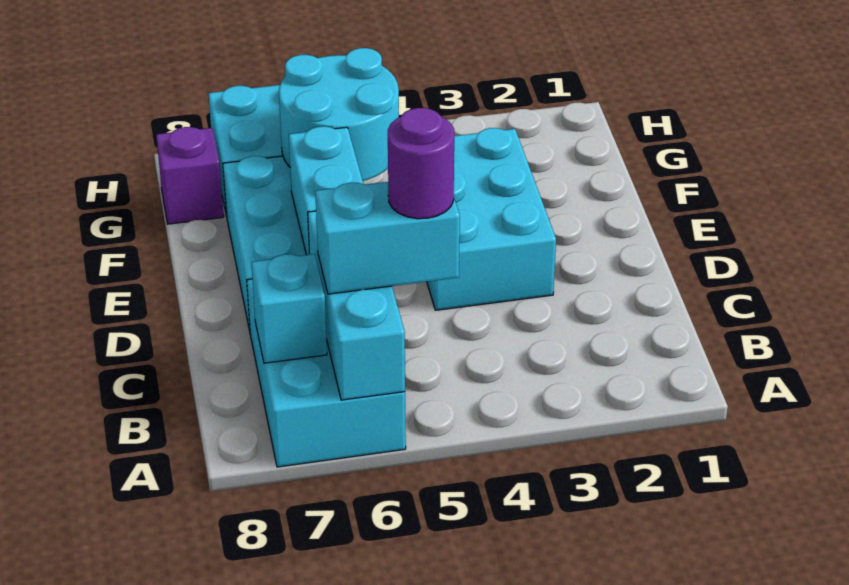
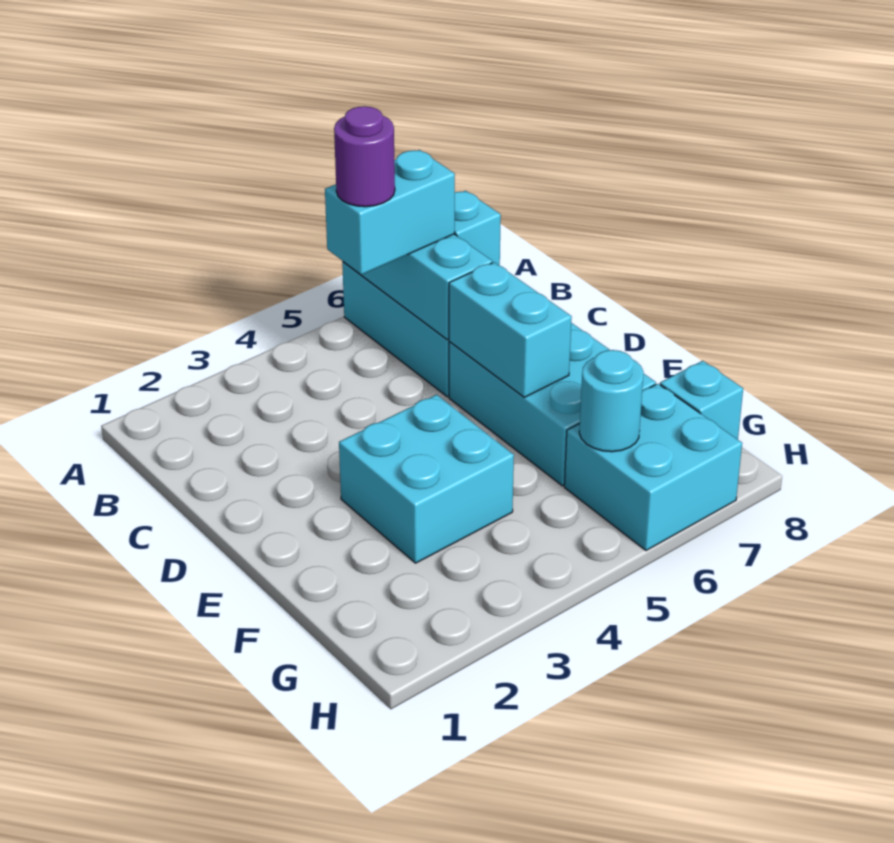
cyan brick D3:F4 level 1 -> cyan brick E3:F4 level 1
cyan round brick F5:G6 level 2 -> cyan round brick G6 level 2
purple brick G8 level 1 -> cyan brick G8 level 1

